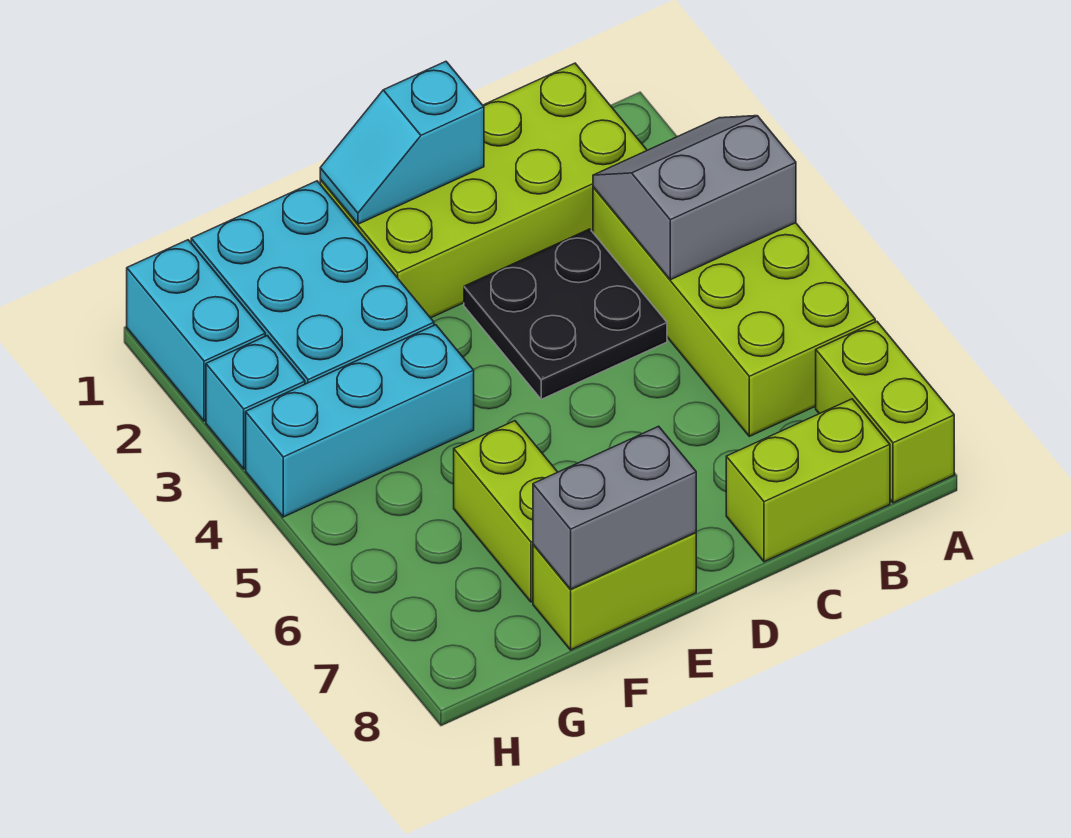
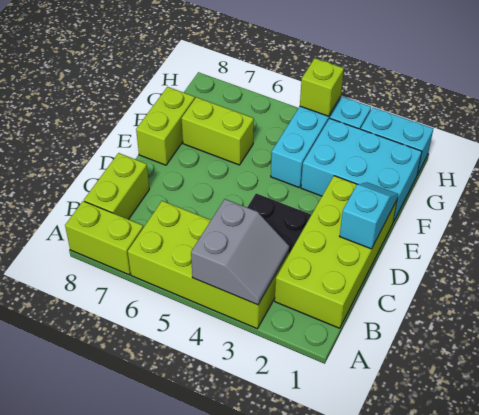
grey brick E8:F8 level 2 -> none
none -> lime brick H4 level 2

